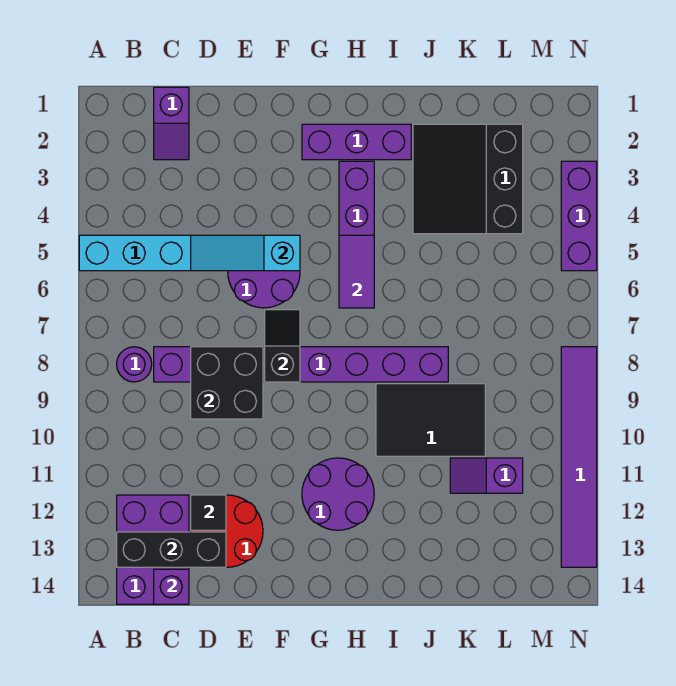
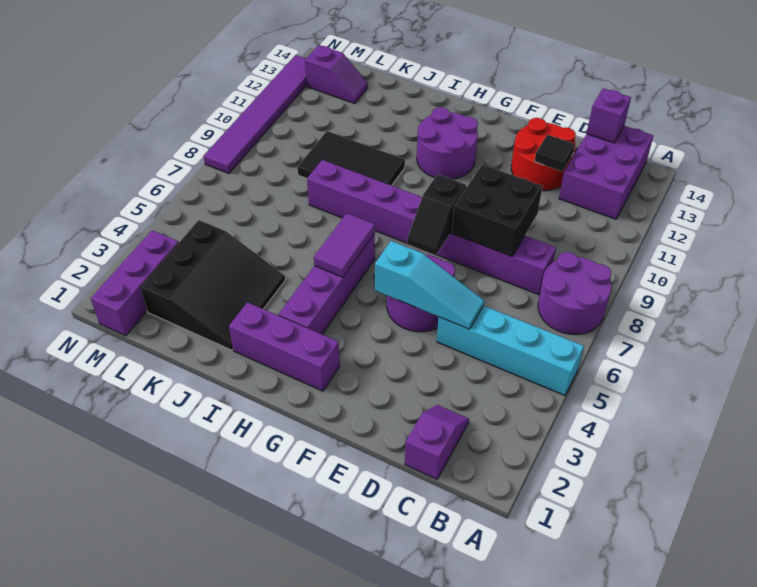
purple round brick B8 level 1 -> purple round brick A7:B8 level 1
black brick B13:D13 level 2 -> none
purple slope K11:L11 level 1 top L -> purple slope L13:M13 level 1 top M
purple brick N3:N5 level 1 -> purple brick M1:M3 level 1

